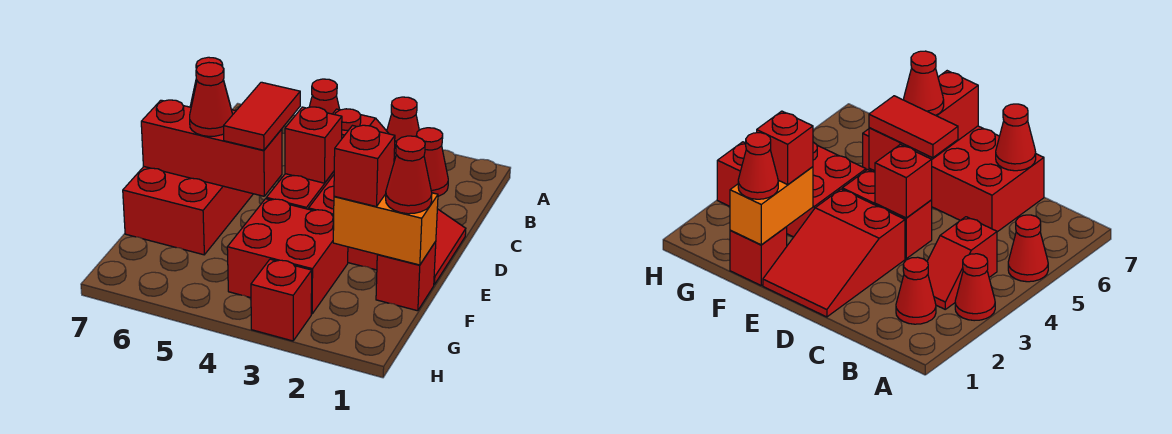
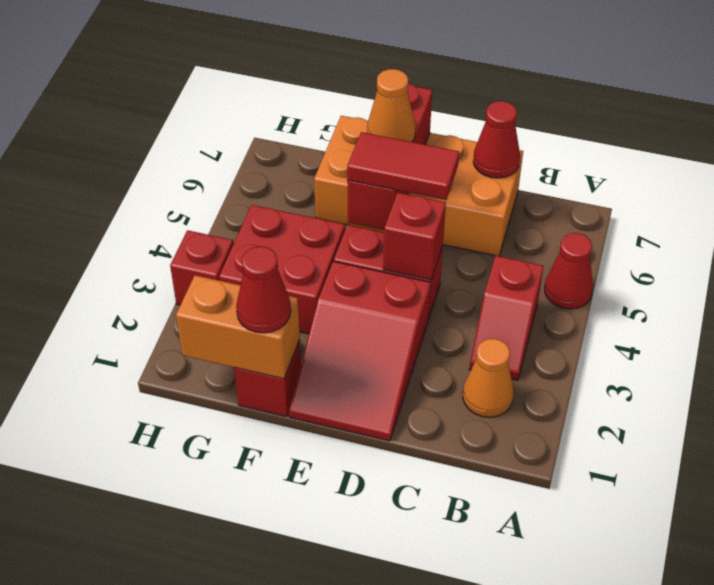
red cone A3 level 1 -> none
red cone B2 level 1 -> orange cone B2 level 1
red brick C6:F7 level 1 -> orange brick C6:F7 level 1
red cone E6 level 3 -> orange cone E6 level 3
orange brick F1:F2 level 2 -> orange brick F1:G1 level 2
red brick F2 level 3 -> none

